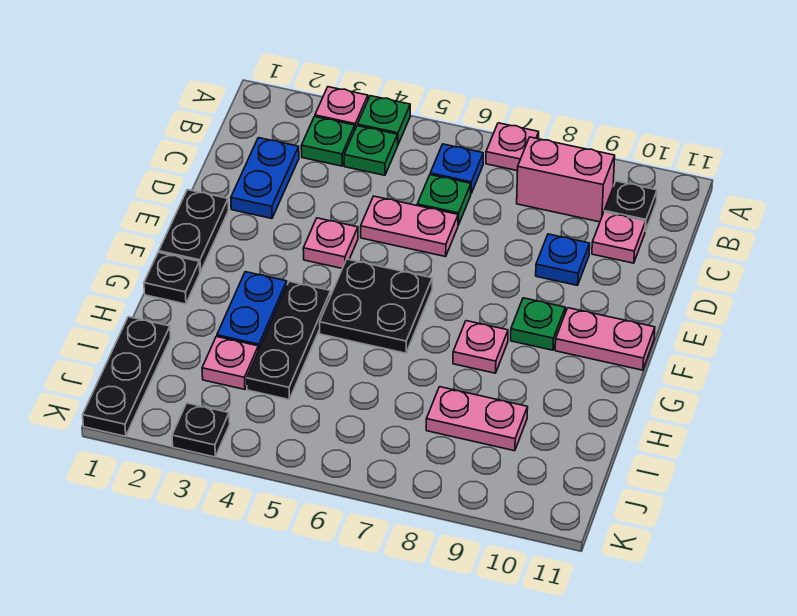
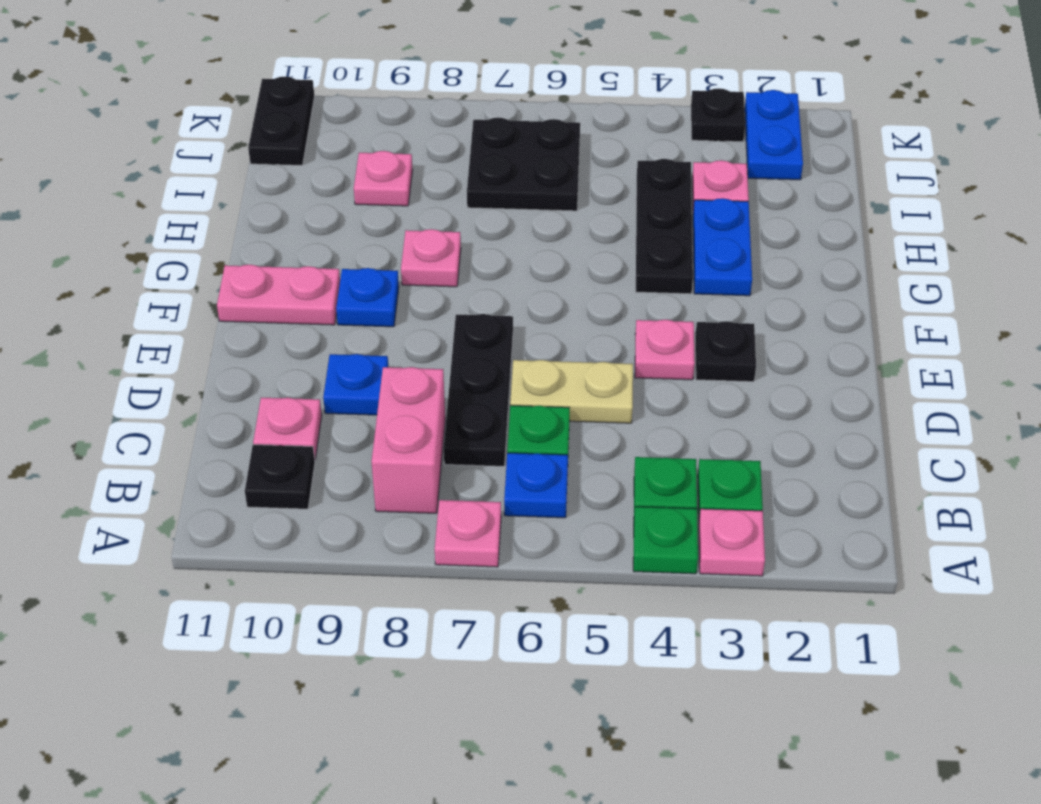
pink brick B8:B9 level 1 -> pink brick B8:C8 level 1
blue plate C2:D2 level 1 -> blue plate J2:K2 level 1
pink plate D5:D6 level 1 -> tan plate D5:D6 level 1
black plate E1:F1 level 1 -> black plate J11:K11 level 1
black plate F5:G6 level 1 -> black plate I6:J7 level 1
green plate F9 level 1 -> blue plate F9 level 1
black plate G1 level 1 -> black plate E3 level 1
black plate I1:K1 level 1 -> black plate C7:E7 level 1
pink plate I8:I9 level 1 -> pink plate I9 level 1

